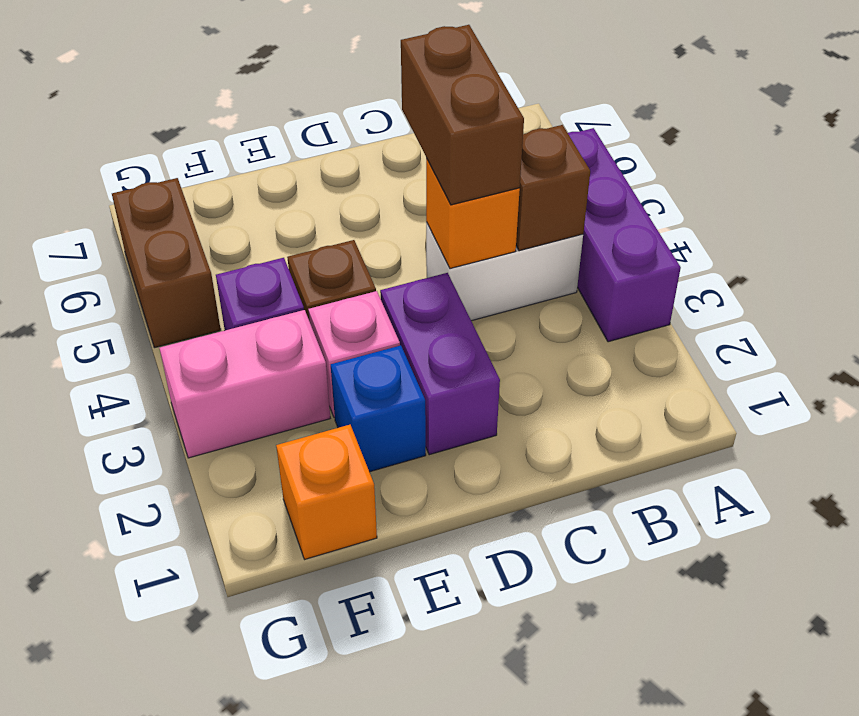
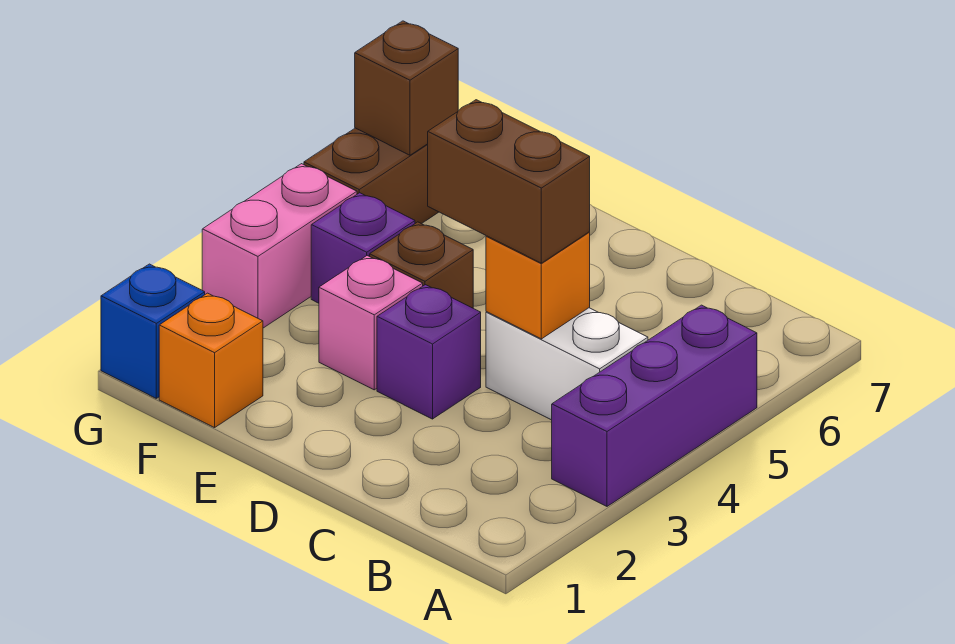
brown brick B4 level 2 -> brown brick G6 level 2
brown brick C4:C5 level 3 -> brown brick C4:D4 level 3
purple brick D2:D3 level 1 -> purple brick D3 level 1
blue brick E2 level 1 -> blue brick G1 level 1
pink brick F3:G3 level 1 -> pink brick G3:G4 level 1

